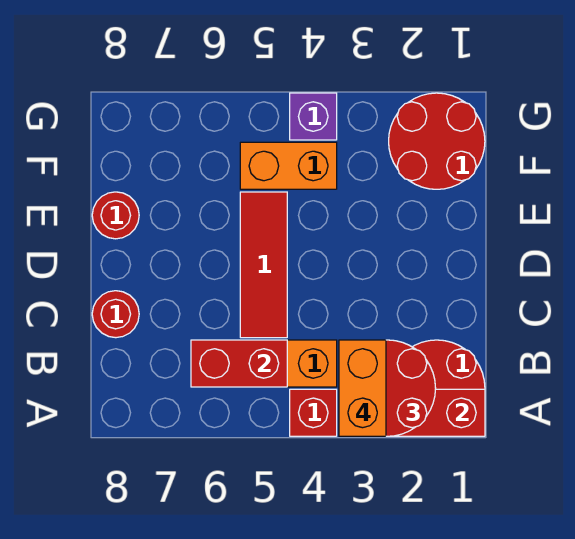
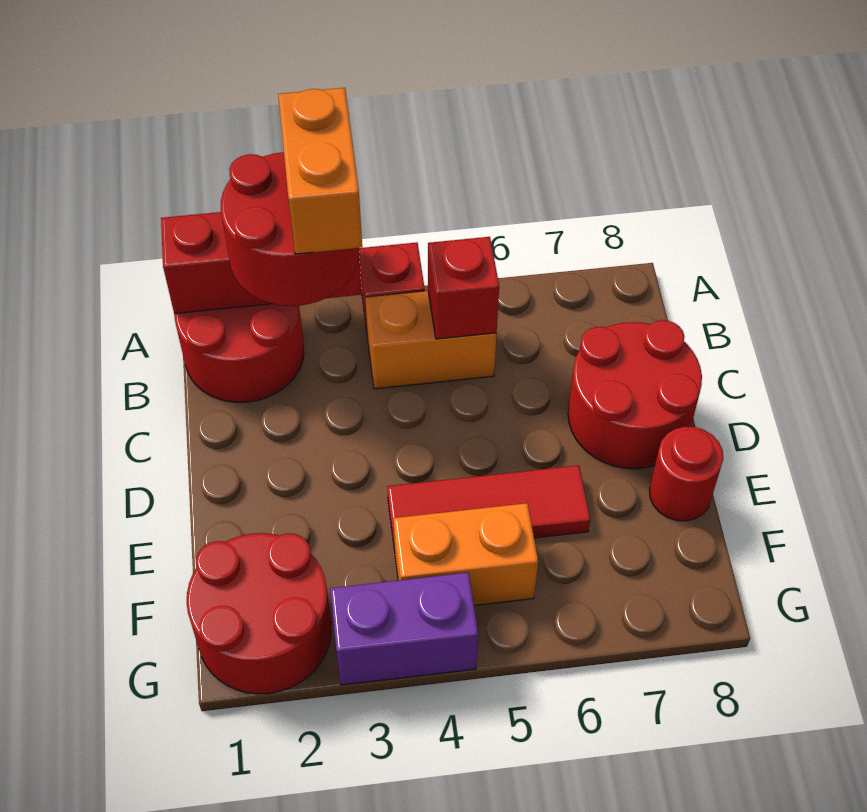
red brick B5:B6 level 2 -> red brick B5 level 2
red tile C5:E5 level 1 -> red tile E4:E6 level 1
red round brick C8 level 1 -> red round brick C7:D8 level 1
purple brick G4 level 1 -> purple brick G3:G4 level 1

